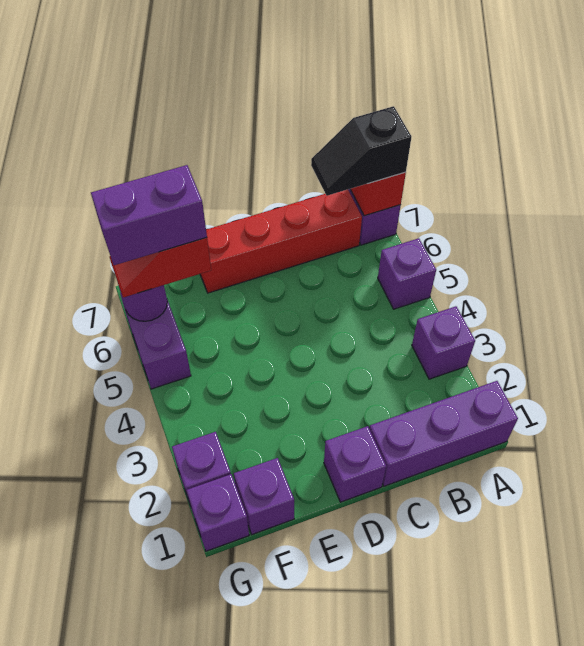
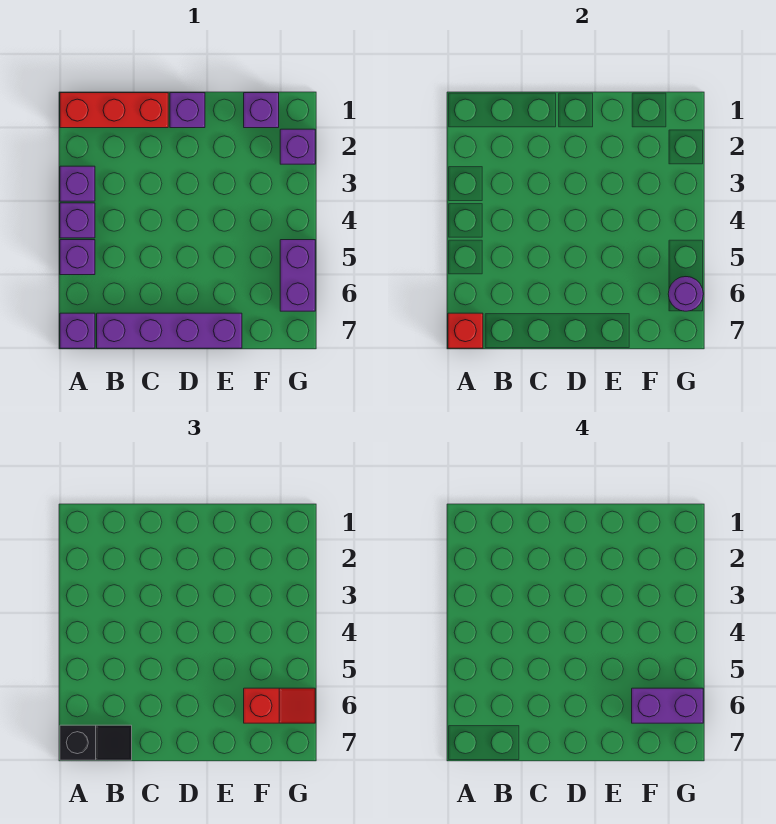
purple brick A1:C1 level 1 -> red brick A1:C1 level 1
red brick B7:E7 level 1 -> purple brick B7:E7 level 1
purple brick G1 level 1 -> purple brick A4 level 1

